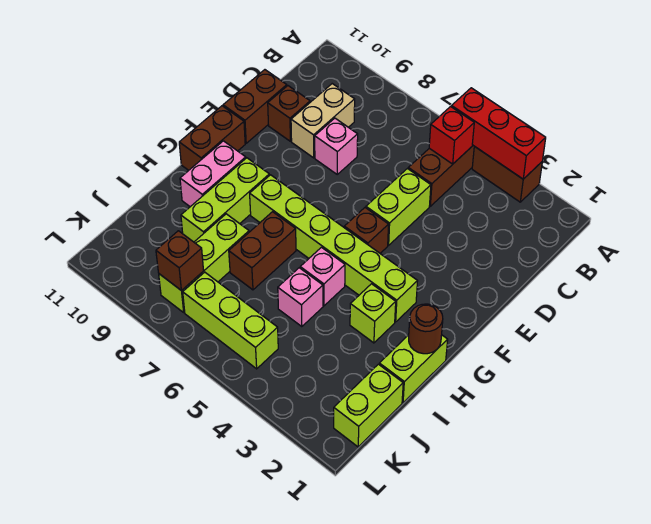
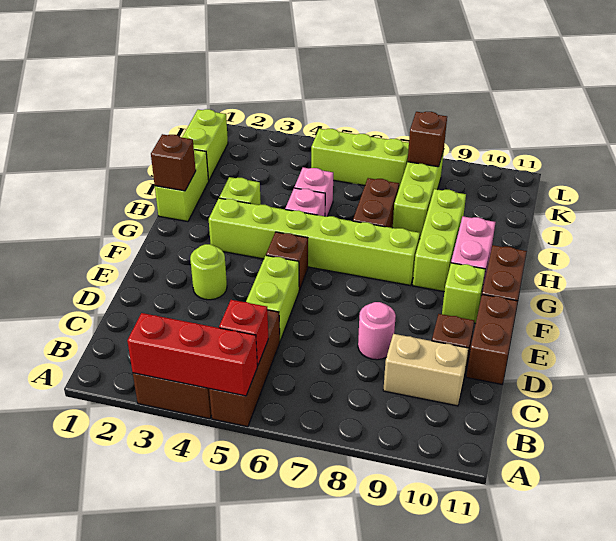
tan brick C9:D9 level 1 -> tan brick C9:C10 level 1
pink brick D8 level 1 -> pink round brick D8 level 1
none -> lime round brick E3 level 1
none -> lime brick F10 level 1
brown round brick H1 level 2 -> brown brick H1 level 2

